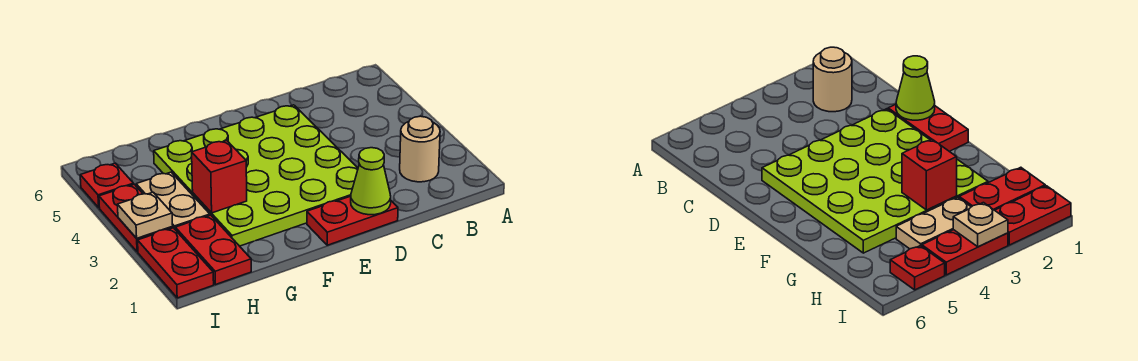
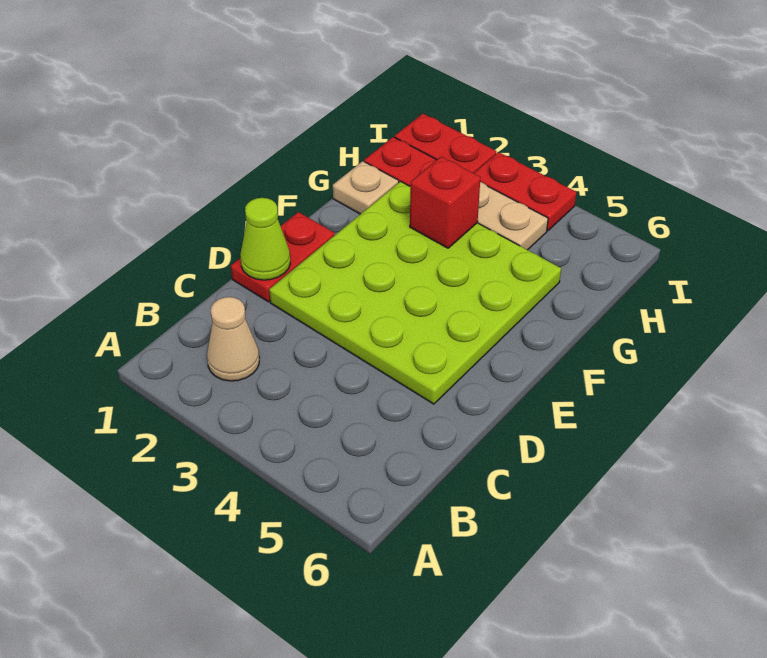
tan round brick B2 level 1 -> tan cone B2 level 1
tan plate I3 level 2 -> tan plate G1 level 1
red plate I5 level 1 -> none

